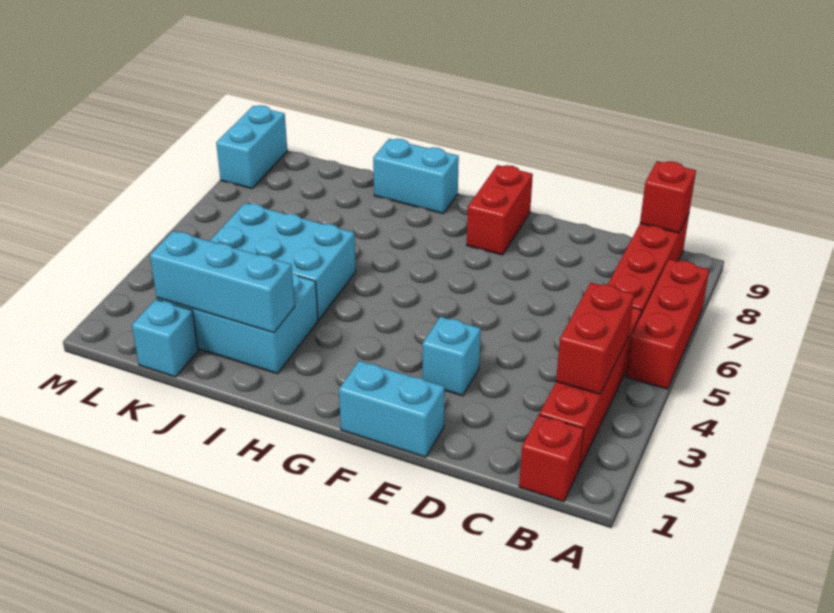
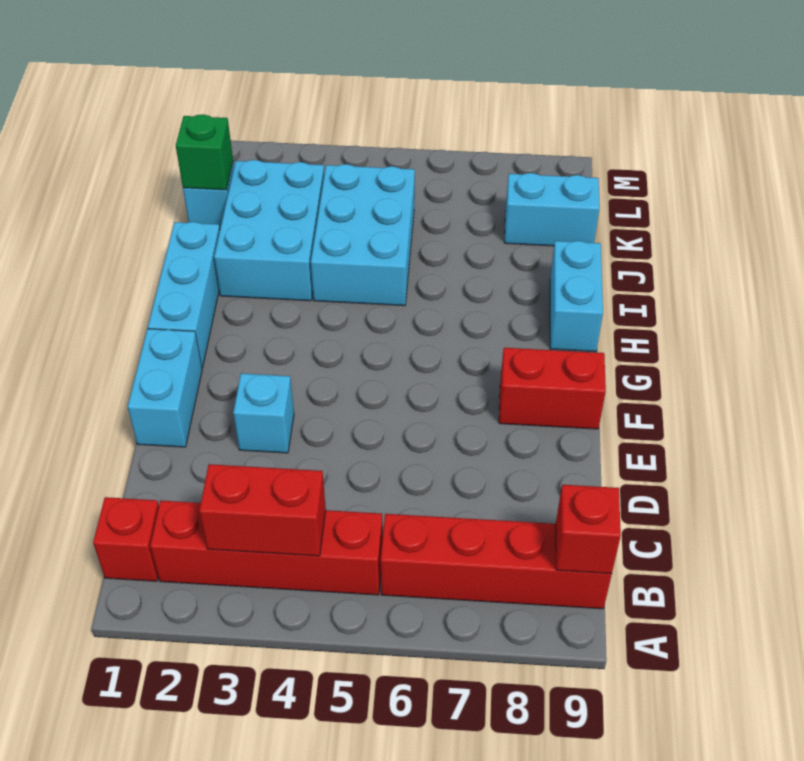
red brick A5:A7 level 1 -> none
cyan brick I2:K2 level 2 -> cyan brick G1:I1 level 1
none -> green brick K1 level 2
cyan brick M8:M9 level 1 -> cyan brick K8:K9 level 1

